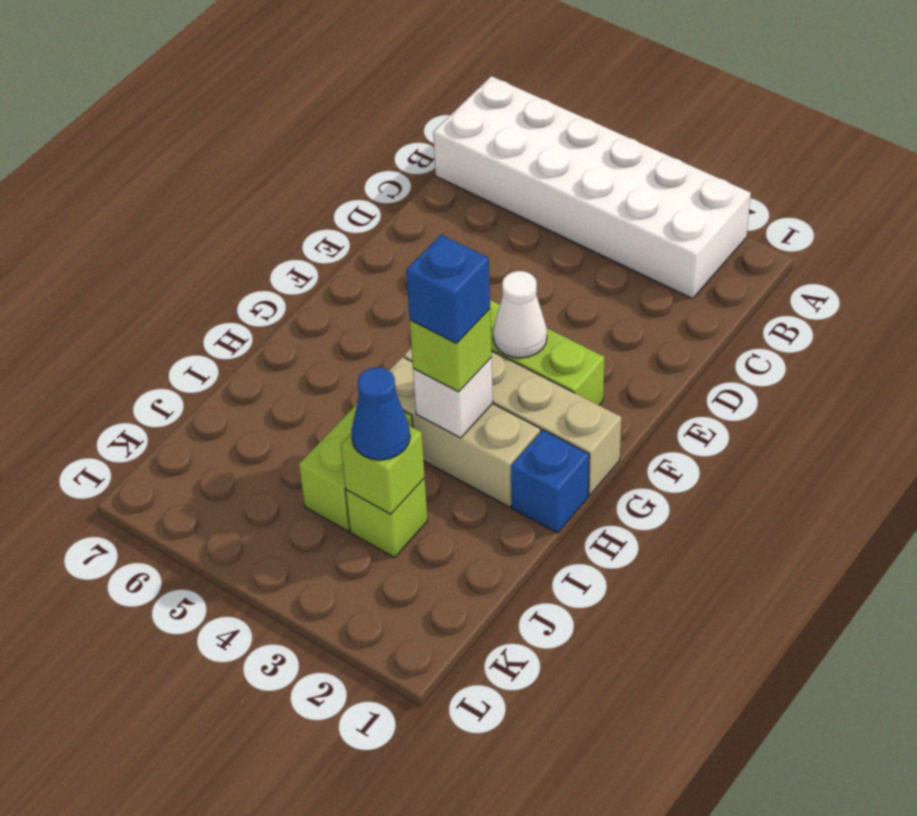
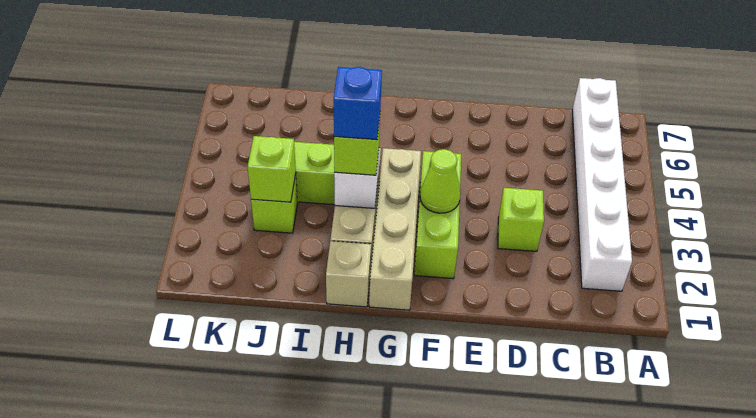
white brick A2:B7 level 1 -> white brick B2:B7 level 1
none -> lime brick D3 level 1
white cone F3 level 2 -> lime cone F3 level 2
blue brick H1 level 1 -> tan brick H1 level 1
blue cone J3 level 3 -> none

